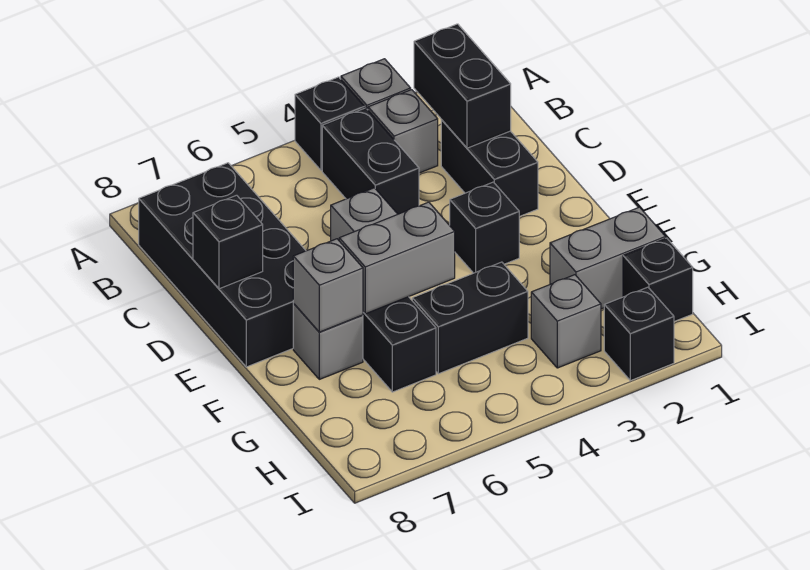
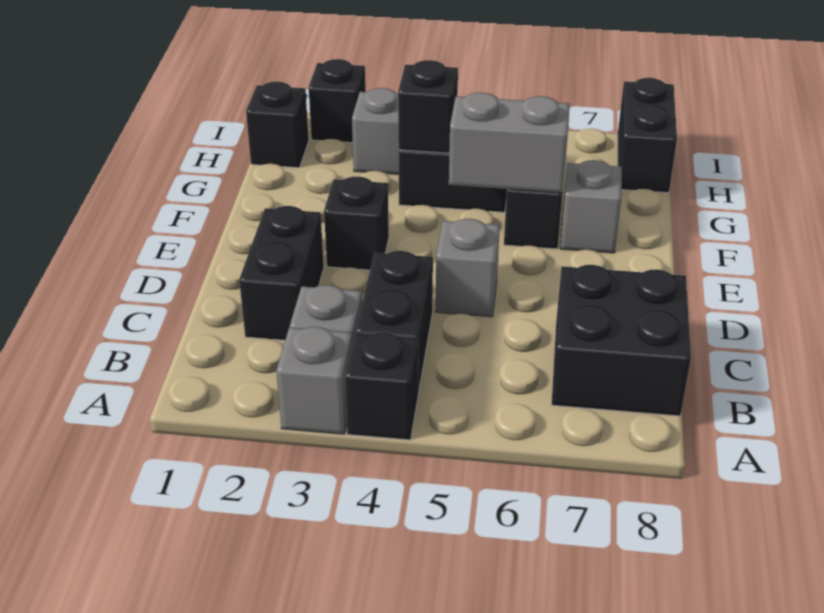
black brick B2:C2 level 2 -> black brick H8:I8 level 1
black brick B7:E8 level 1 -> black brick B7:C8 level 1
black brick D8 level 2 -> black brick G4 level 2
grey brick F7 level 2 -> none
grey brick G1:G2 level 1 -> none

